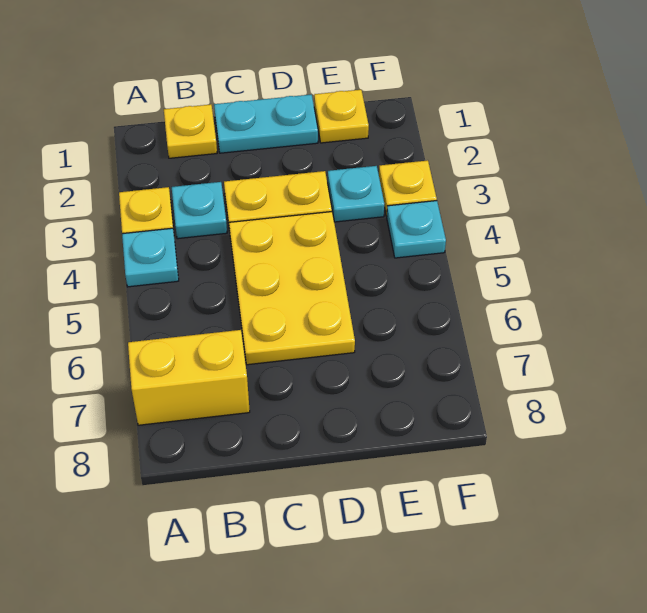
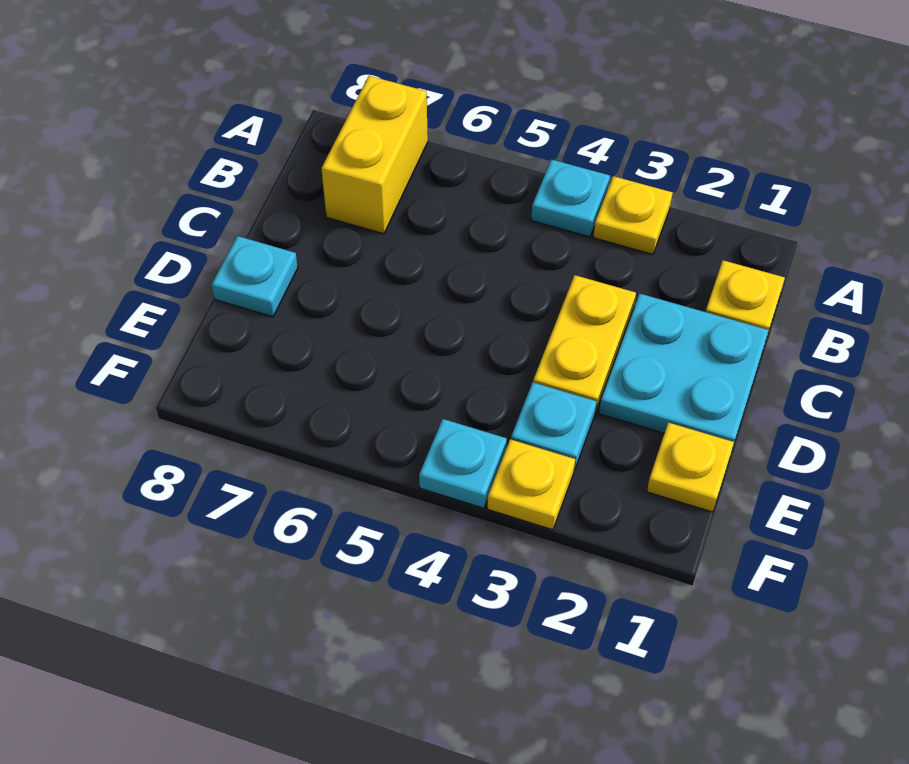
cyan plate B3 level 1 -> cyan plate D8 level 1
cyan plate C1:D1 level 1 -> cyan plate C1:D2 level 1
yellow plate C4:D6 level 1 -> none

